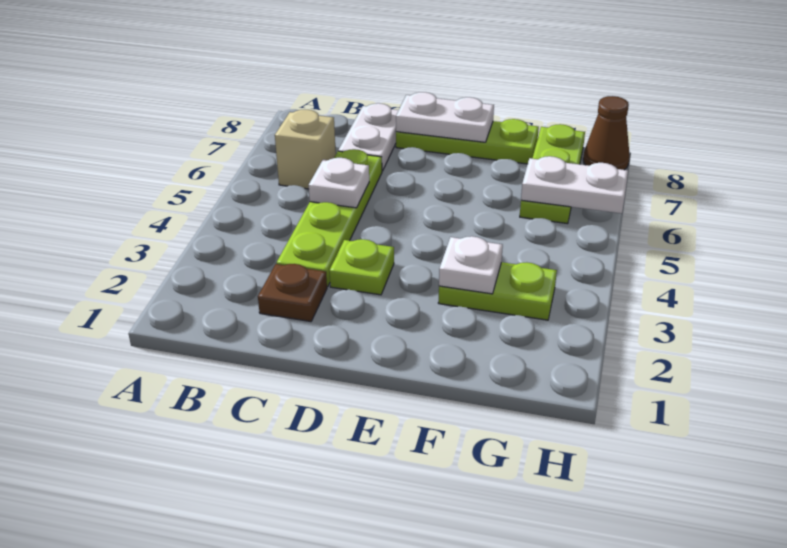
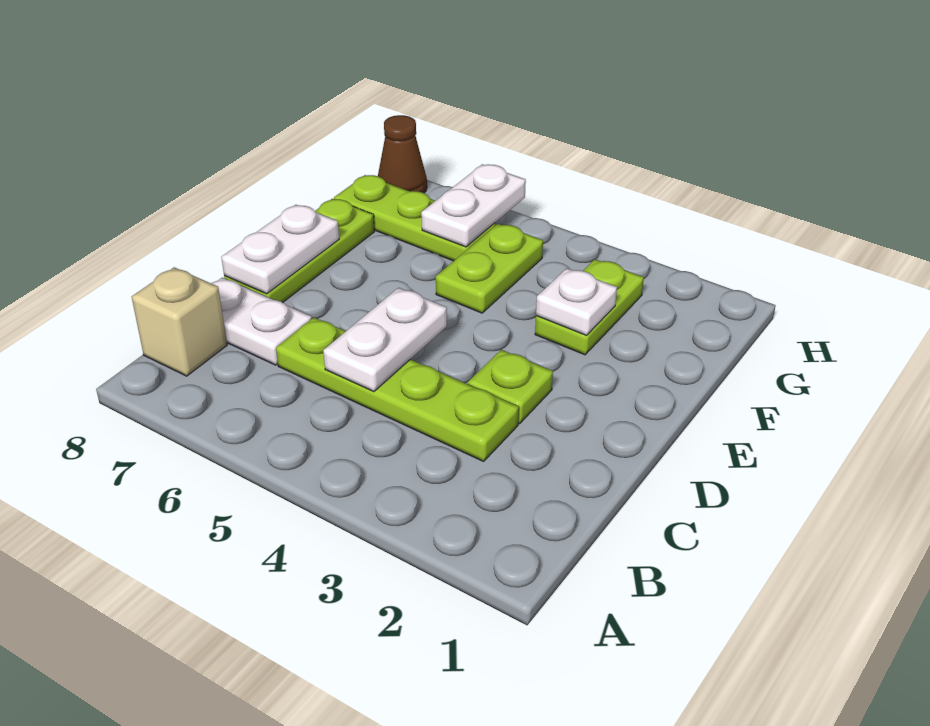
tan brick B6 level 1 -> tan brick B8 level 1
brown plate C2 level 1 -> none
white plate C5 level 2 -> white plate C5:D5 level 2
none -> lime plate F5:G5 level 1

